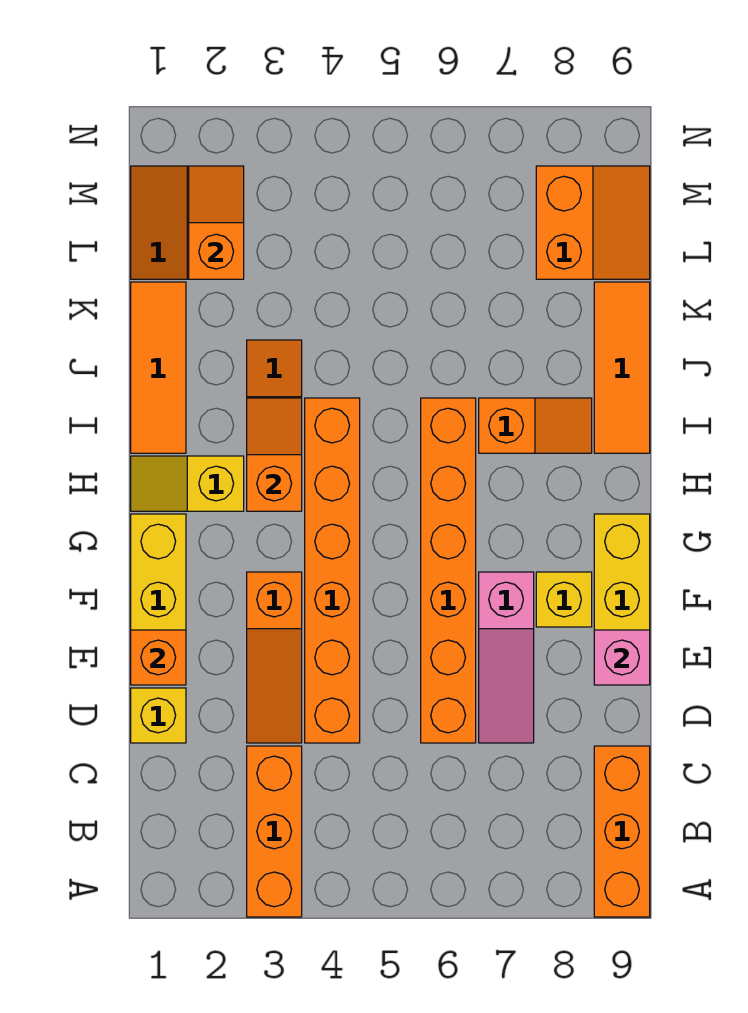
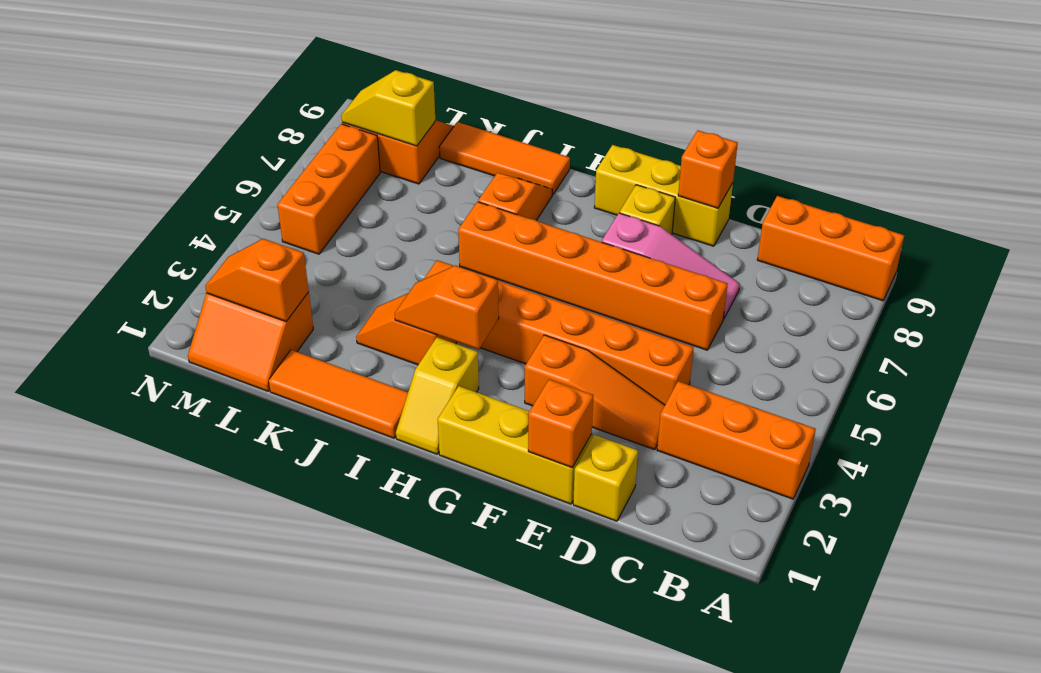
pink brick E9 level 2 -> orange brick E9 level 2
none -> yellow slope L8:M8 level 2 top L
none -> orange brick M5:M7 level 1

